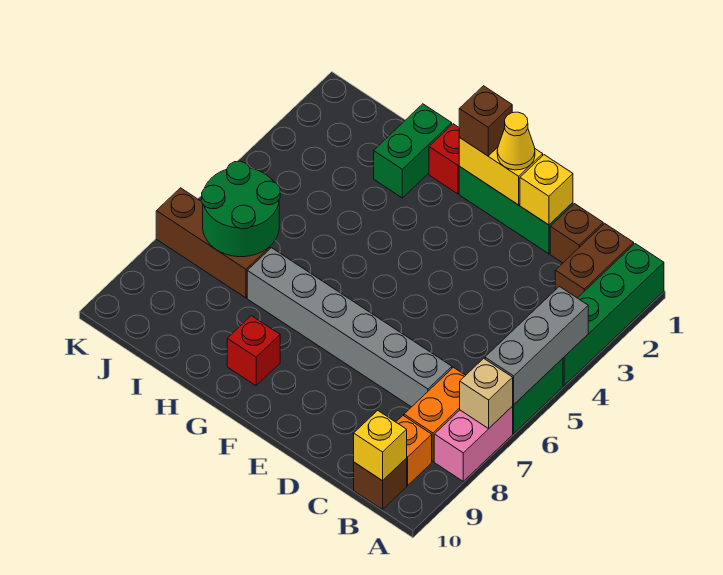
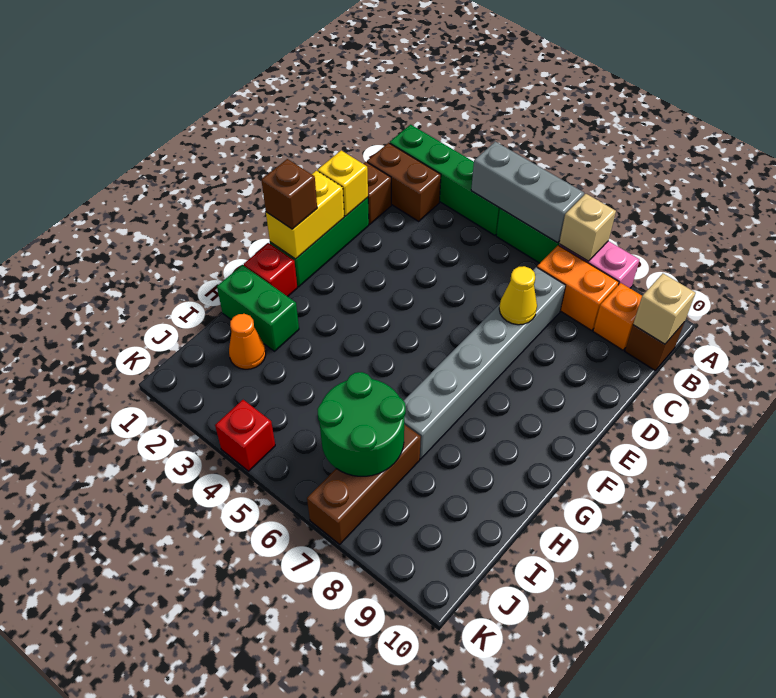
yellow brick B10 level 2 -> tan brick B10 level 2
yellow cone E1 level 3 -> yellow cone D7 level 2
red brick G9 level 1 -> red brick K4 level 1
none -> orange cone I2 level 1

